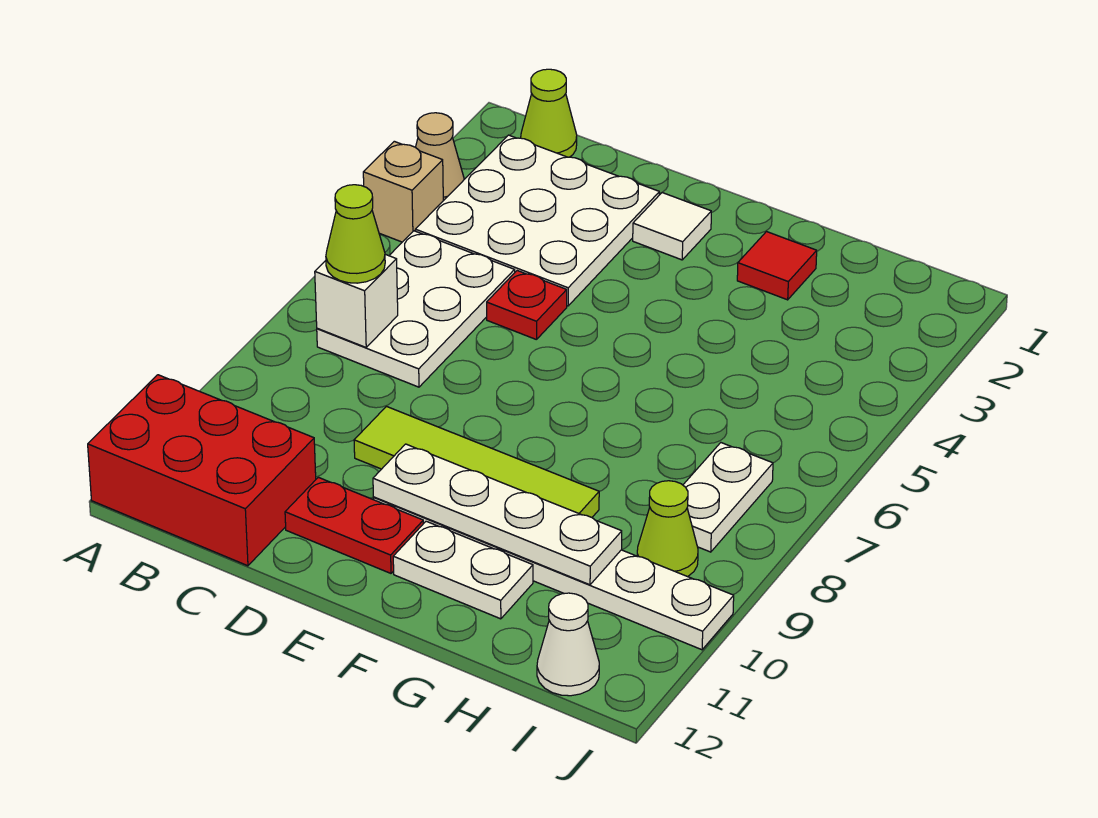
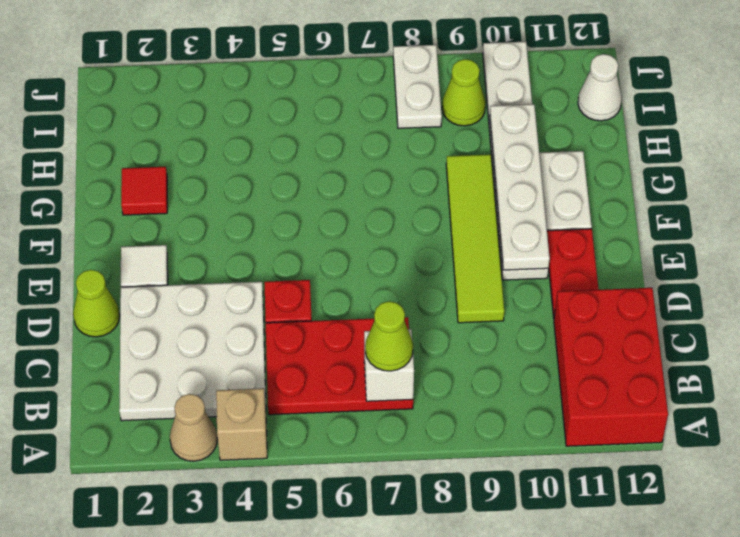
lime cone B1 level 1 -> lime cone D1 level 1
white plate B5:C7 level 1 -> red plate B5:C7 level 1
white plate I7:I8 level 1 -> white plate I8:J8 level 1

